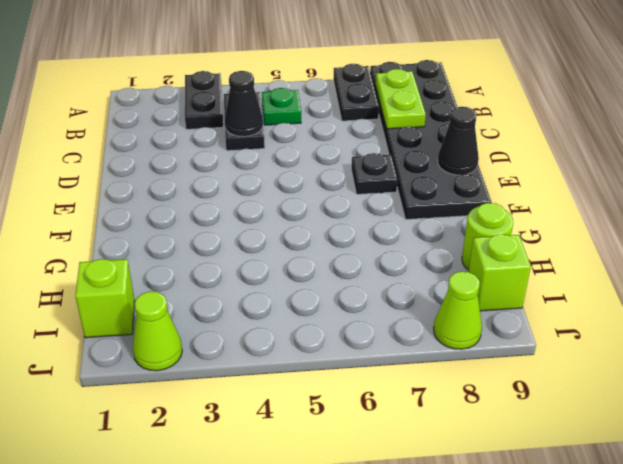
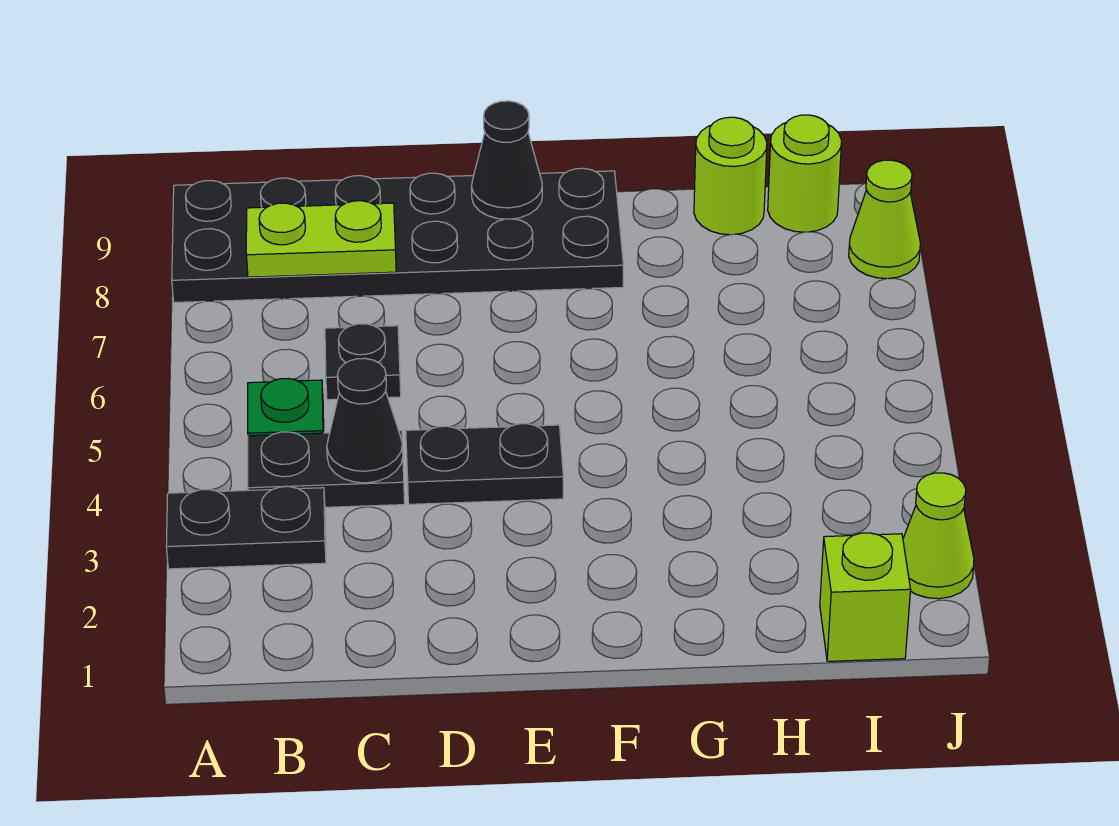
black plate A7:B7 level 1 -> black plate D4:E4 level 1
black plate E7 level 1 -> black plate C6 level 1
lime brick I9 level 1 -> lime round brick I9 level 1

